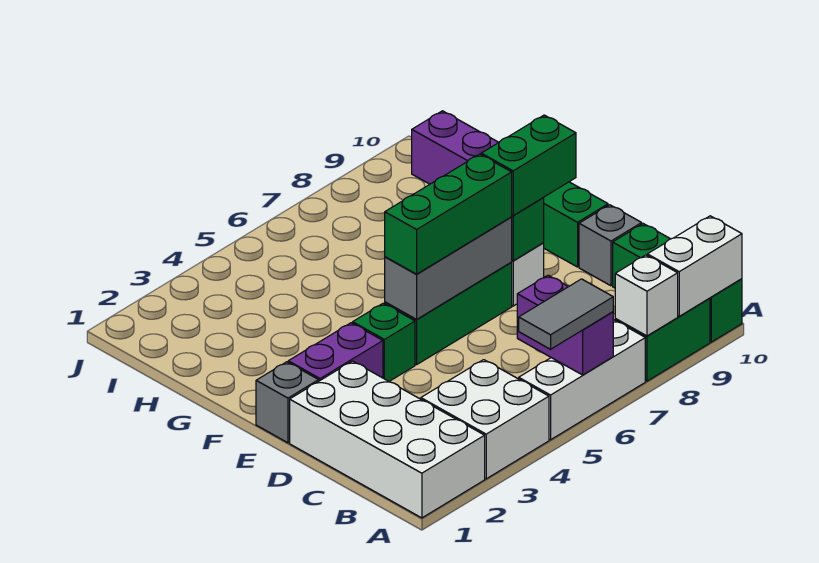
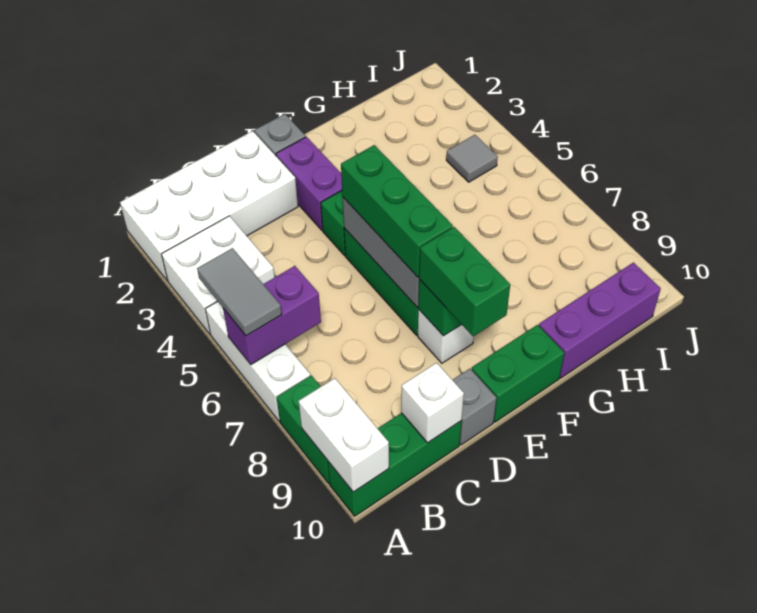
white brick A8 level 2 -> white brick C10 level 2
none -> grey tile I4 level 1

